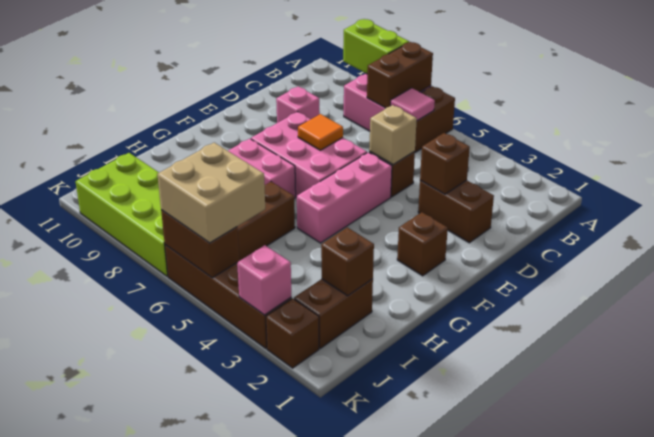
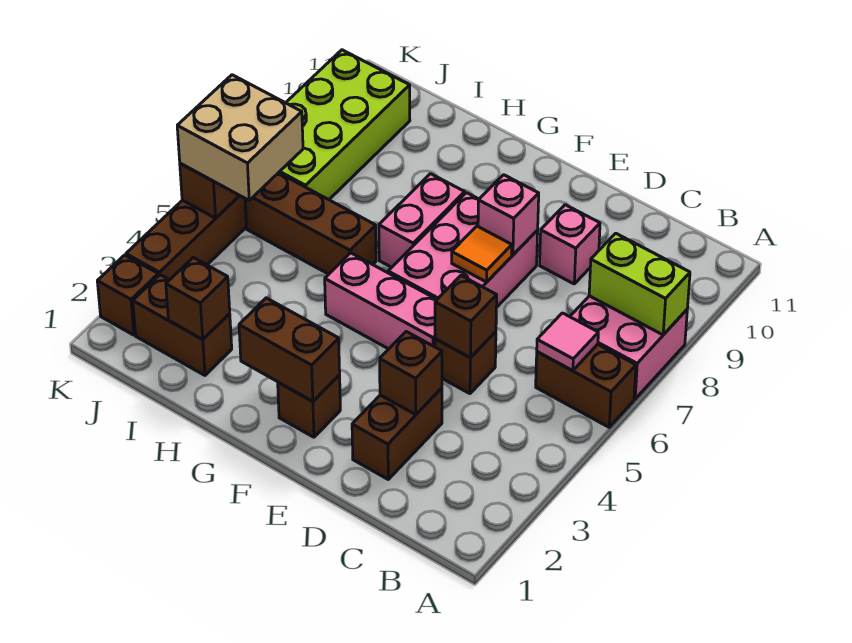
brown brick A7:B7 level 2 -> brown brick F2:G2 level 2
lime brick A8:A9 level 2 -> lime brick A8:B8 level 2
tan brick D5 level 2 -> brown brick D5 level 2
pink brick K3 level 2 -> pink brick E8 level 2

